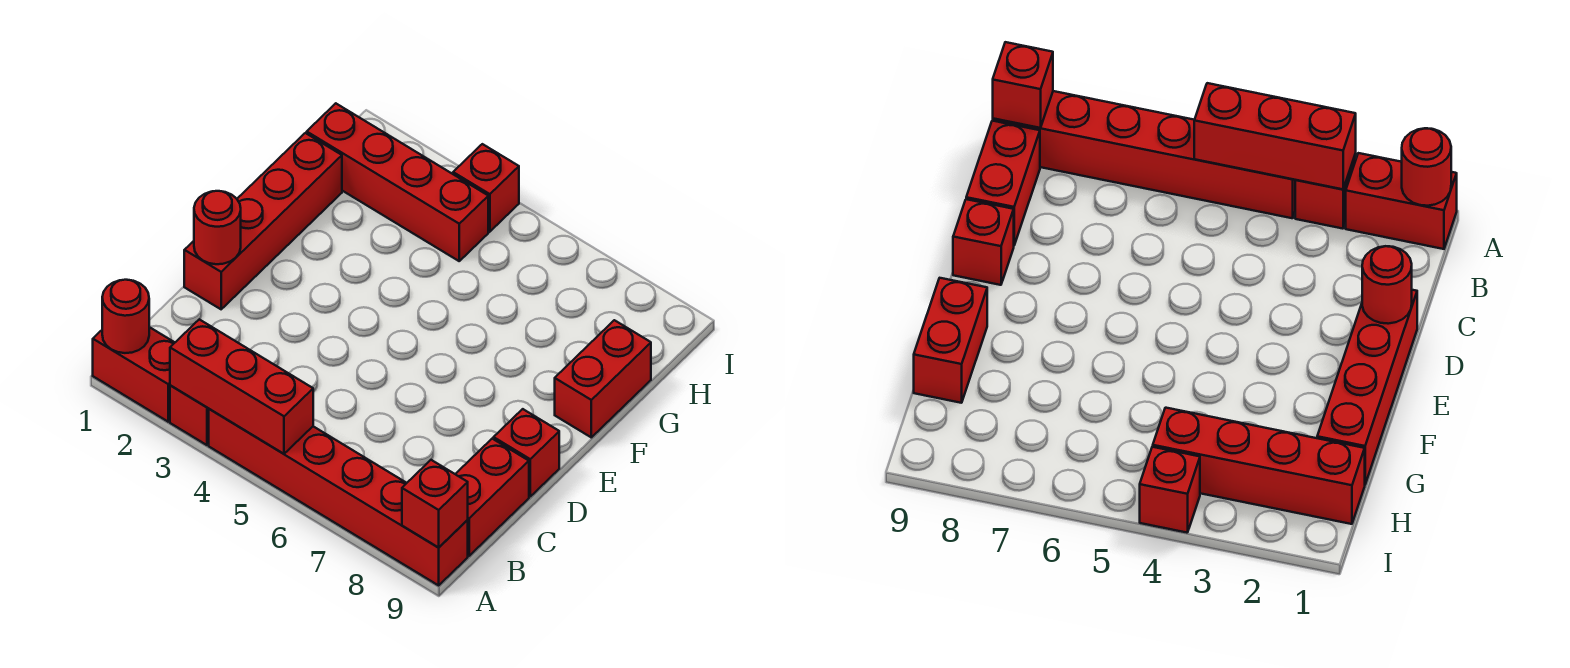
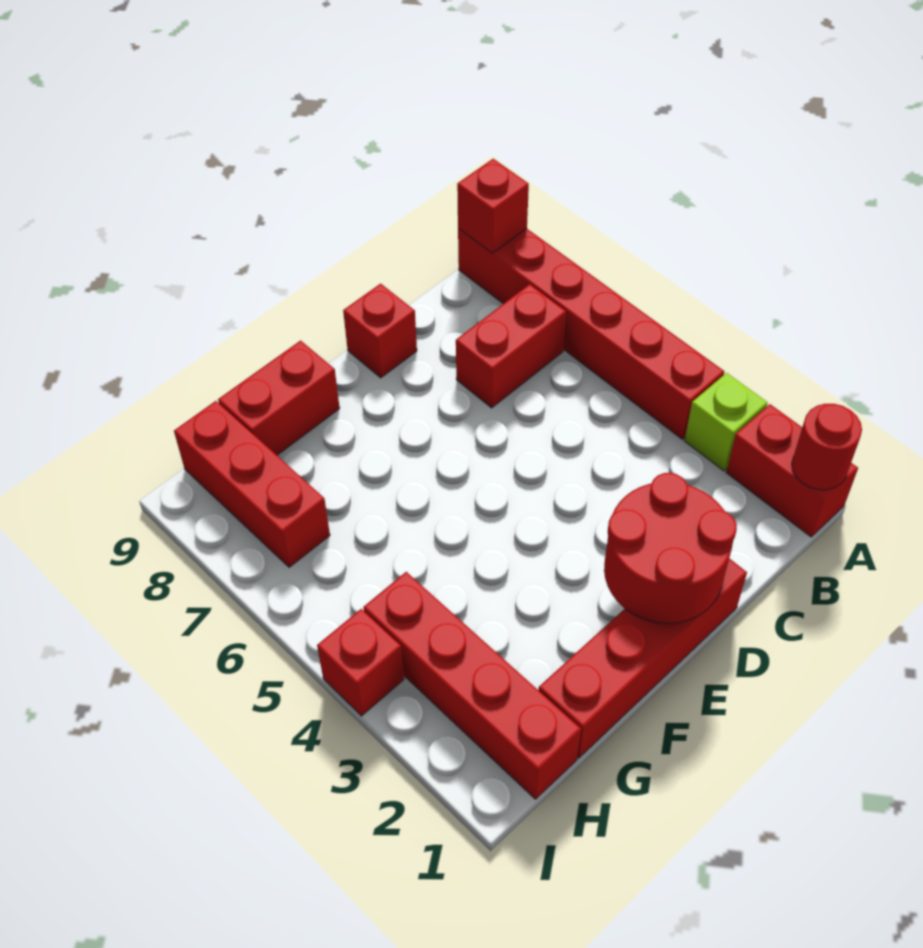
red brick A3 level 1 -> lime brick A3 level 1
red brick A3:A5 level 2 -> red brick H7:H9 level 1
red brick B9:C9 level 1 -> red brick B7:C7 level 1
red round brick D1 level 2 -> red round brick D1:E2 level 2

